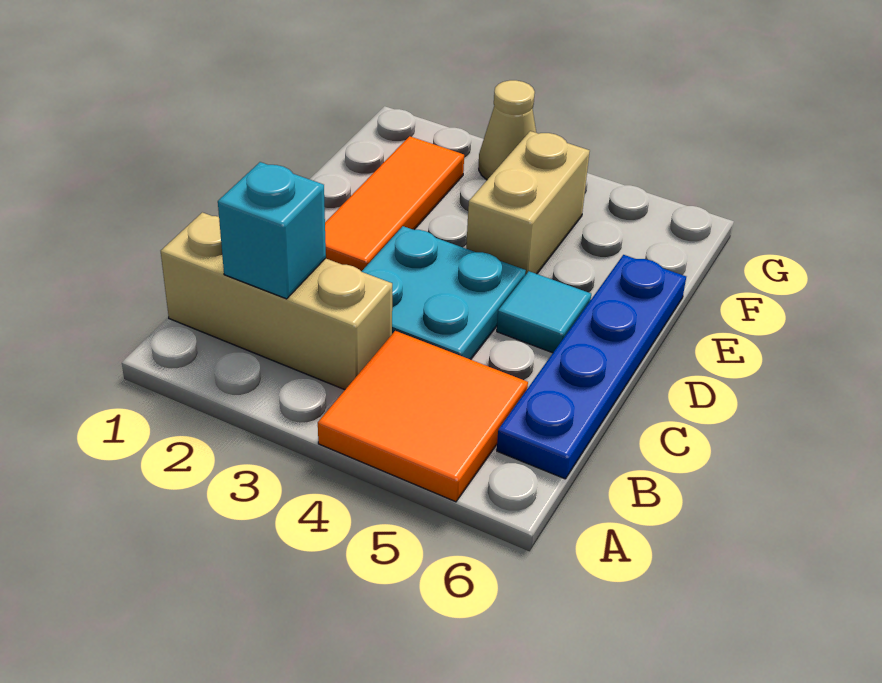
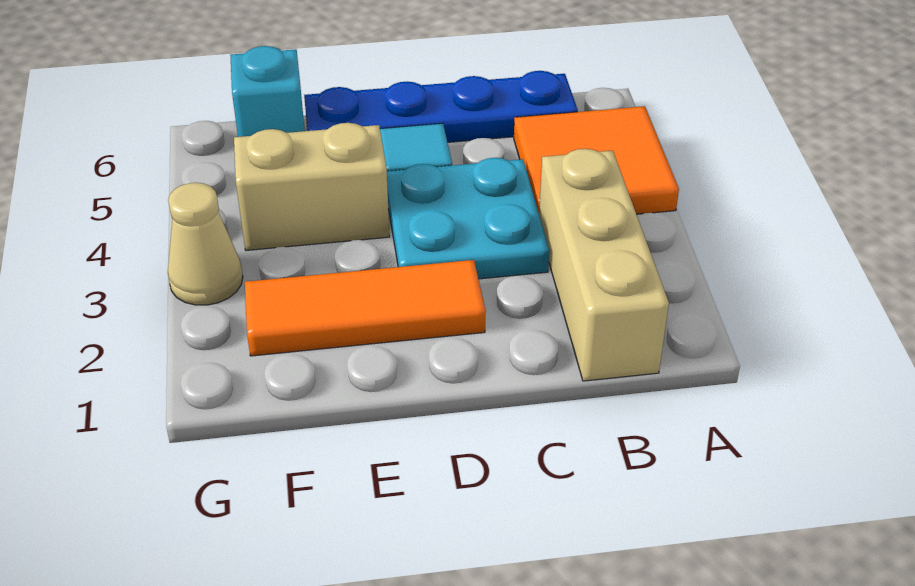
cyan brick B2 level 2 -> cyan brick F6 level 1

